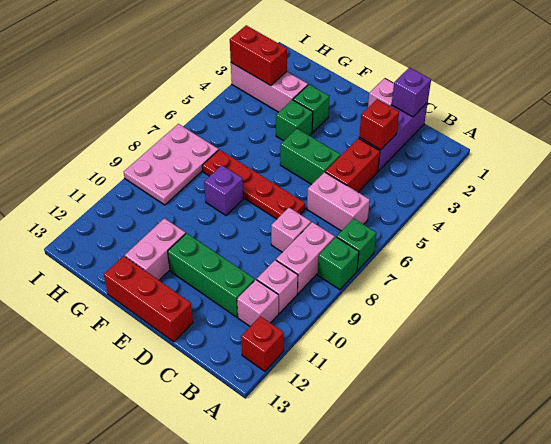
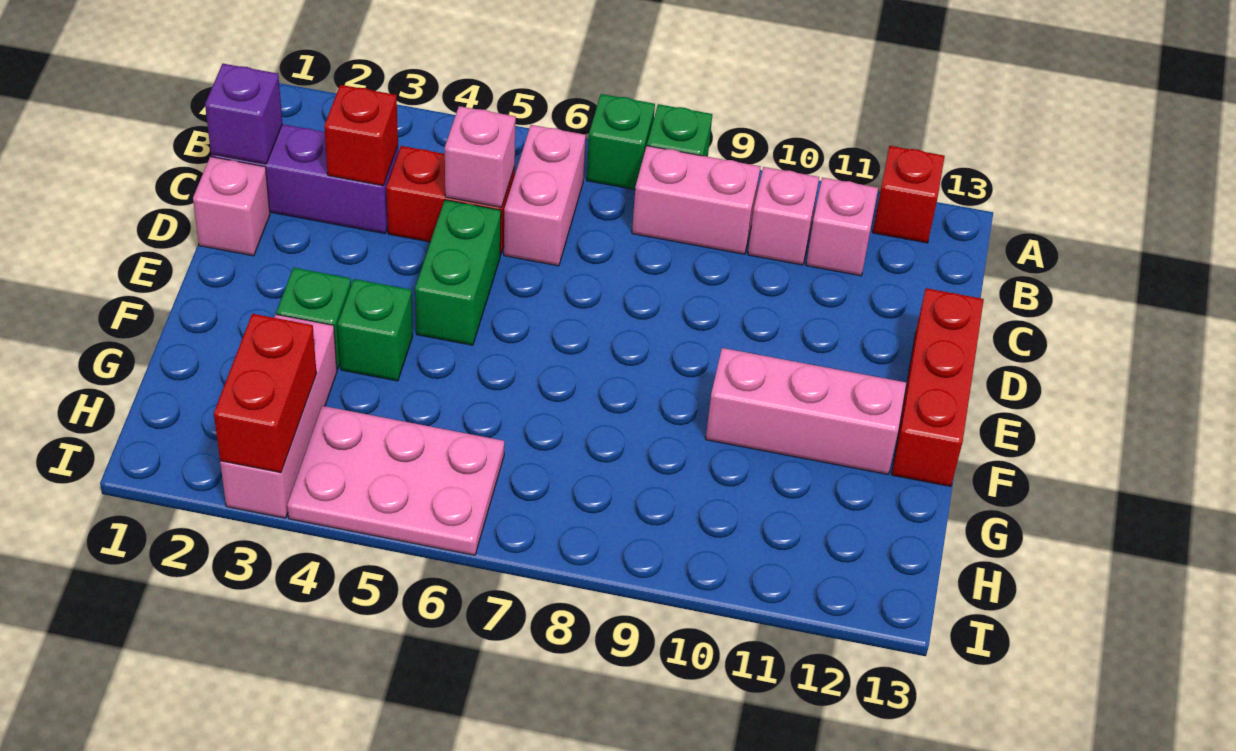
pink brick C8 level 1 -> pink brick C5 level 2
green brick C11:E11 level 1 -> none
red plate D7:G7 level 1 -> none
purple brick F8 level 1 -> none
pink brick F11:F12 level 1 -> pink brick F10:F12 level 1
pink plate H7:I9 level 1 -> pink plate H4:I6 level 1

